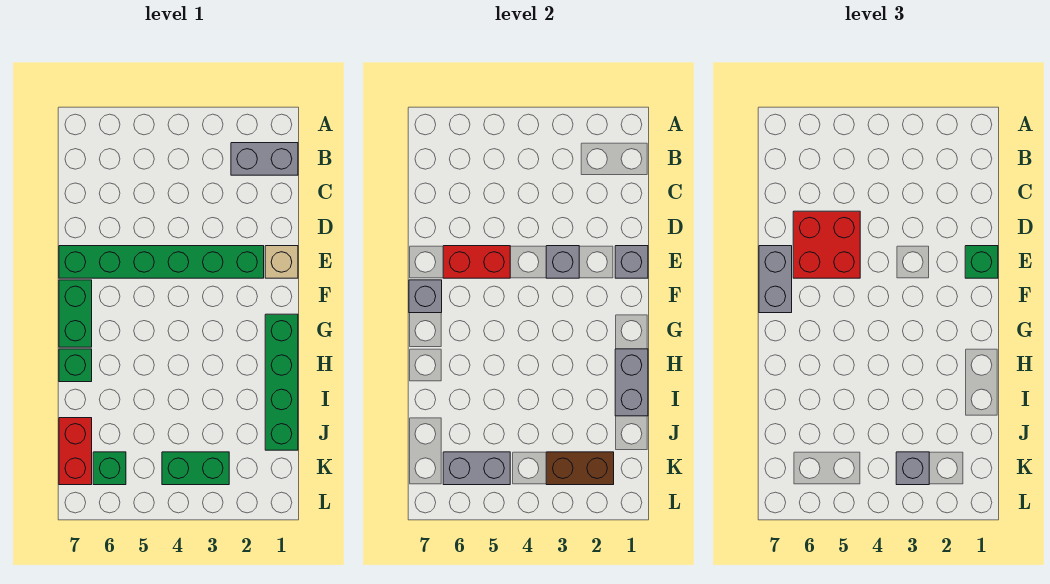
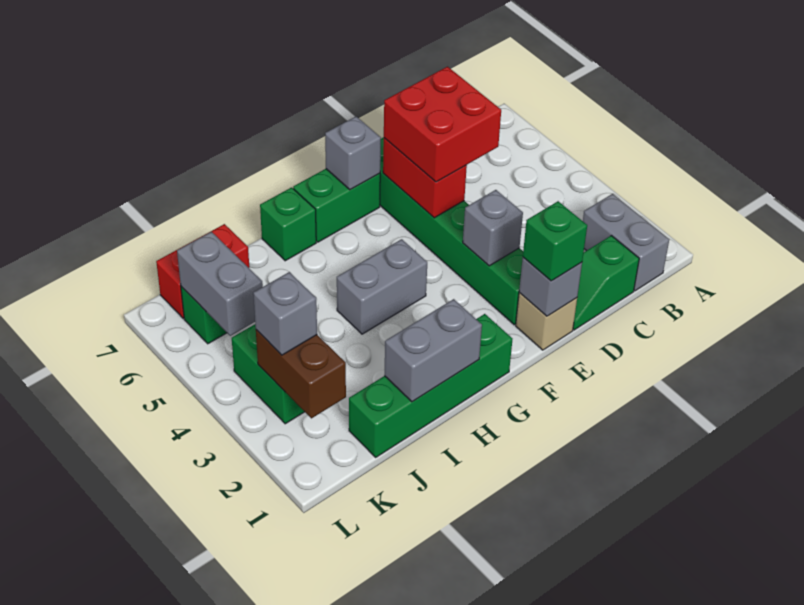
none -> green slope C1:D1 level 1 top C
grey brick E7:F7 level 3 -> grey brick G4:H4 level 1

